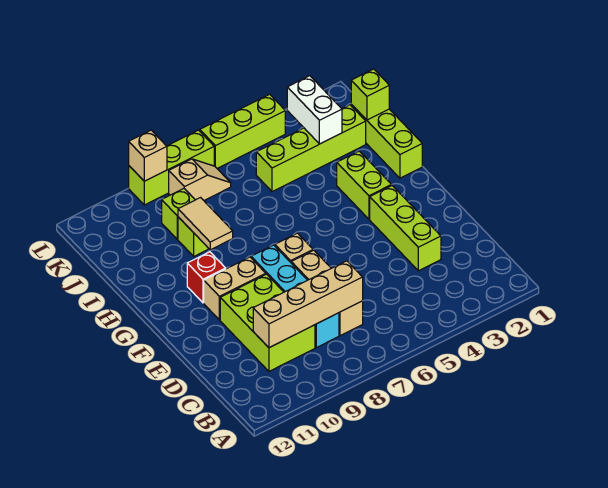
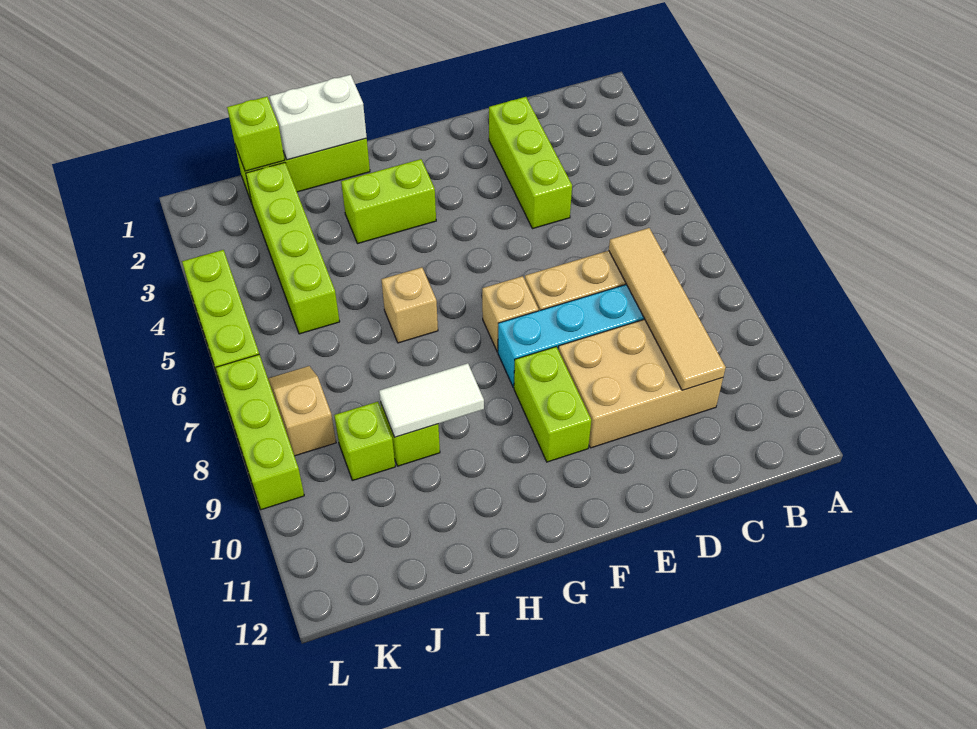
tan brick C7:C10 level 2 -> tan tile C7:C10 level 2
lime brick C9:E10 level 1 -> tan brick C9:E10 level 1
lime brick D3:F3 level 1 -> lime brick D2:D4 level 1
tan brick F9:F10 level 1 -> lime brick F9:F10 level 1
red brick G10 level 1 -> none
tan tile H9:I9 level 2 -> white tile H9:I9 level 2
white brick J3:K3 level 2 -> white brick H1:I1 level 2
tan brick L9 level 2 -> tan brick H6 level 1

